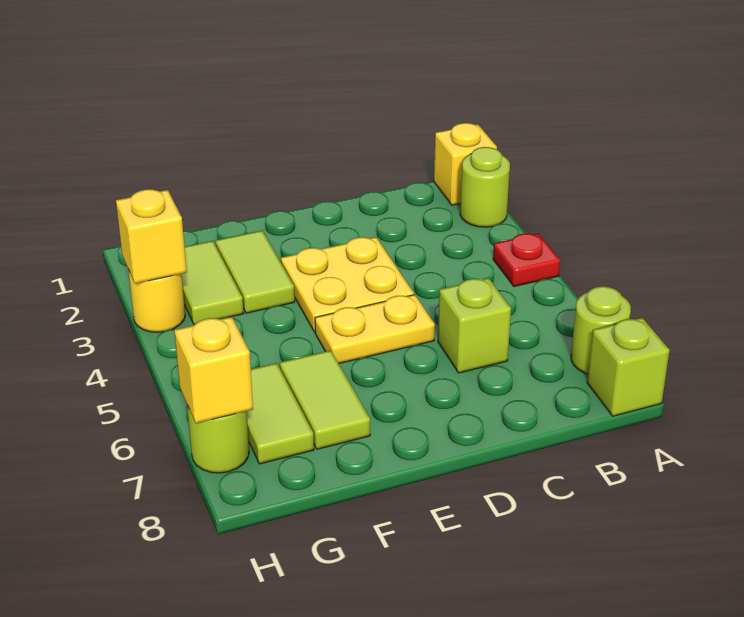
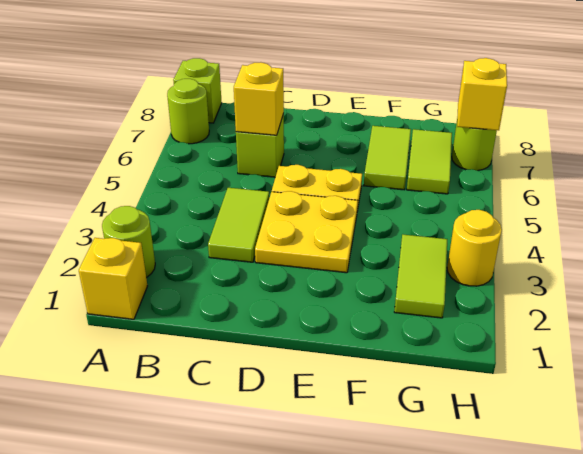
red plate A4 level 1 -> none
lime tile F2:F3 level 1 -> lime tile C3:C4 level 1
yellow brick H3 level 2 -> yellow brick C6 level 2

